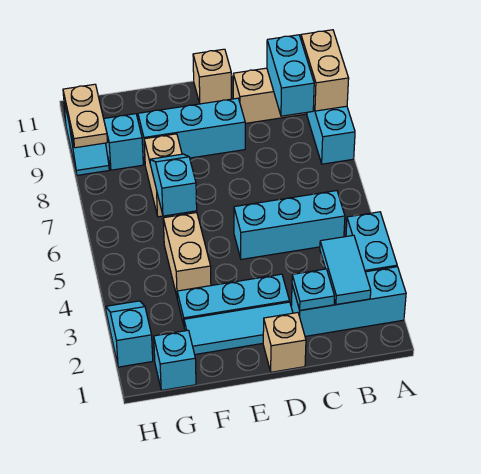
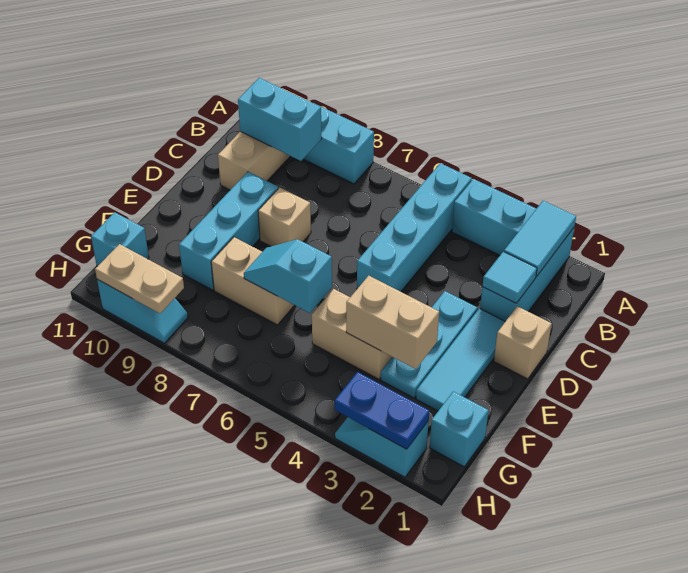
tan brick A9:A10 level 2 -> tan brick F3:F4 level 2
cyan tile B2:B3 level 2 -> cyan tile A2:B2 level 2
cyan brick B5:D5 level 1 -> cyan brick A5:D5 level 1
cyan plate C2 level 2 -> cyan tile C2 level 2
tan brick D11 level 1 -> tan brick D8 level 1
cyan brick G9 level 1 -> cyan brick G11 level 1
none -> blue plate H2:H3 level 2

